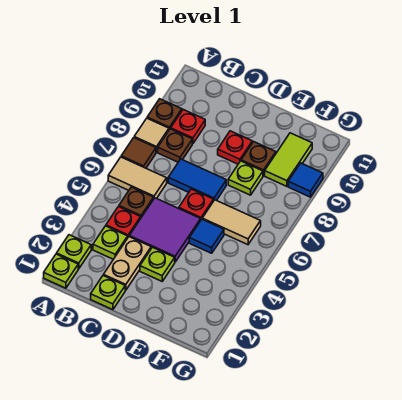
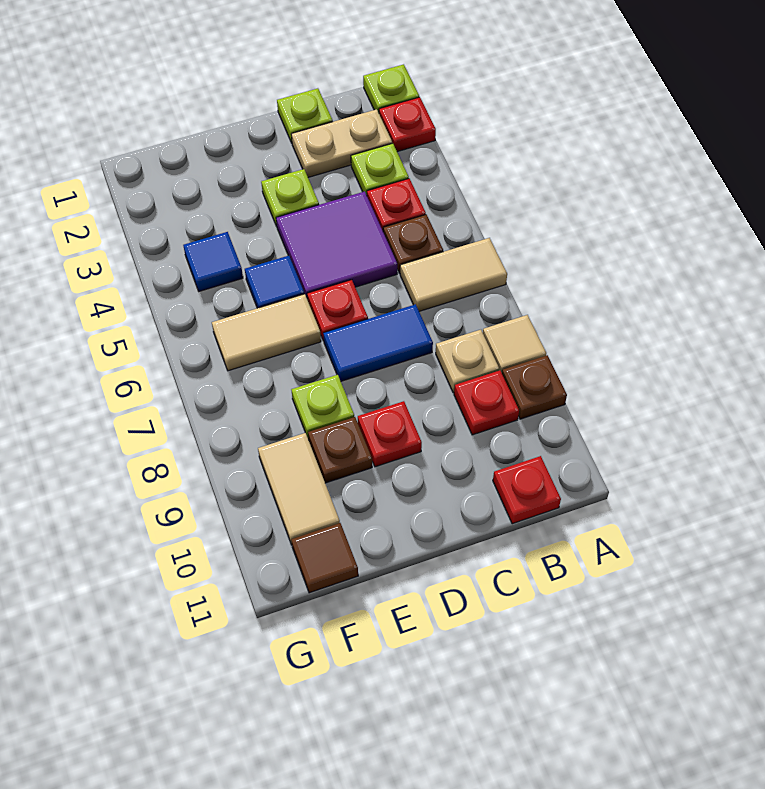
lime plate A2 level 1 -> red plate A2 level 1
brown tile A7 level 1 -> brown tile F11 level 1
brown plate B8 level 1 -> tan plate B8 level 1
none -> red plate B11 level 1
tan plate C2:C3 level 1 -> tan plate B2:C2 level 1
lime tile F9:F10 level 1 -> tan tile F9:F10 level 1
blue tile G9 level 1 -> blue tile F4 level 1

